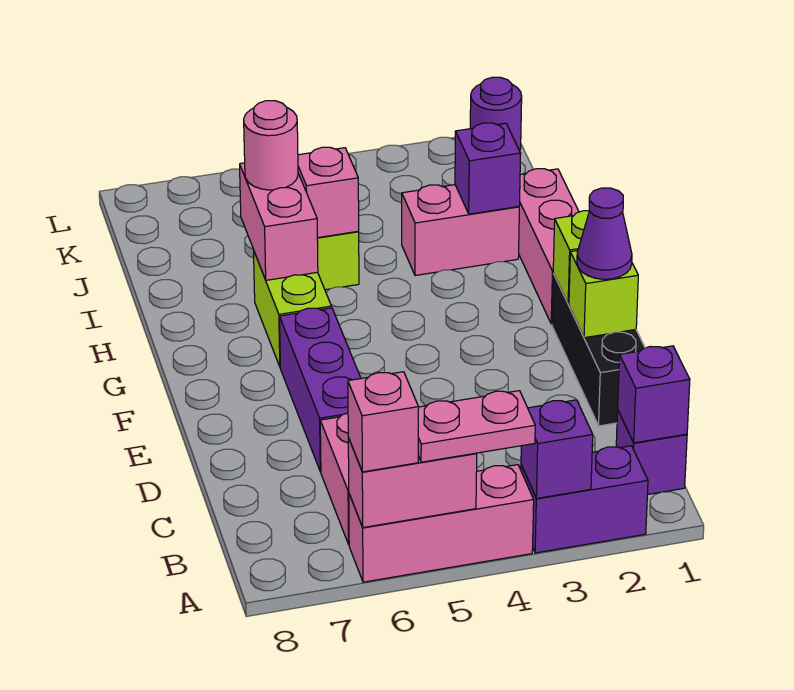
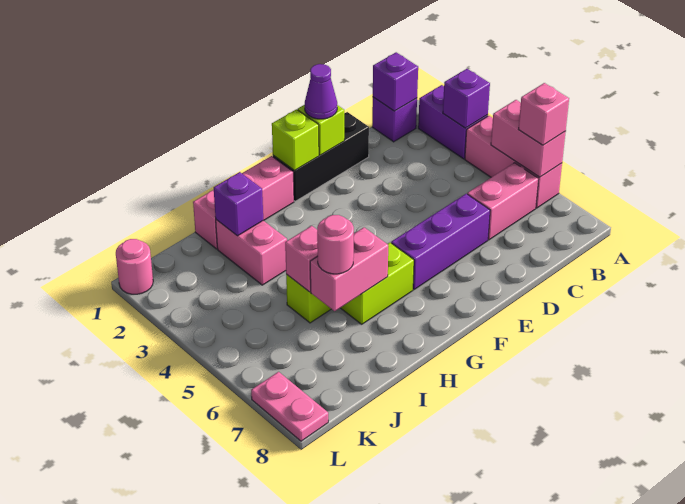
pink plate A4:A5 level 3 -> pink plate L7:L8 level 1
purple round brick L1 level 1 -> pink round brick L1 level 1

